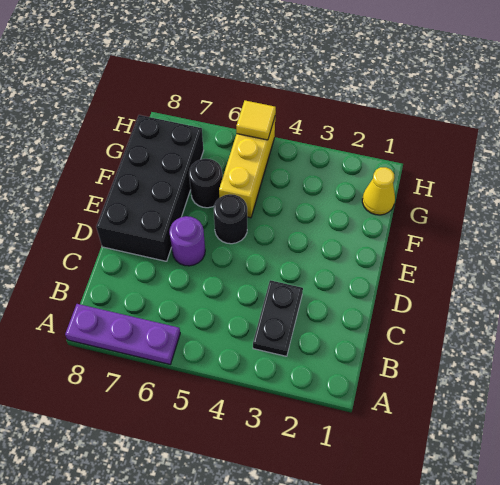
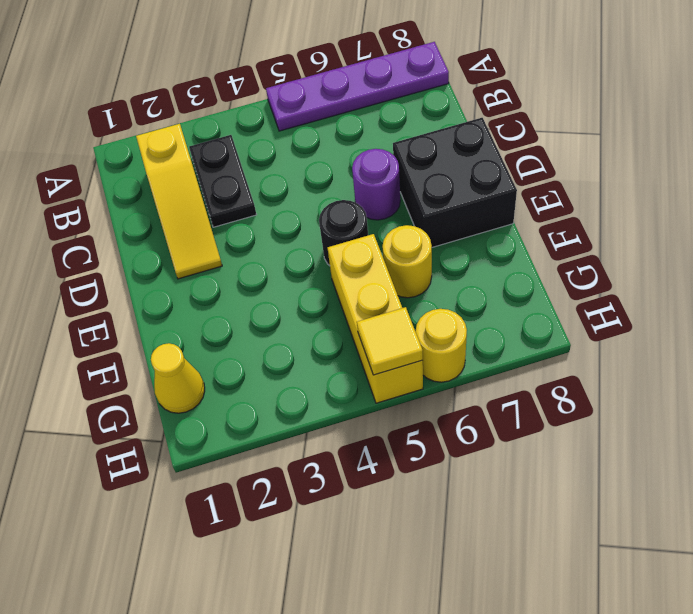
purple plate A6:A8 level 1 -> purple plate A5:A8 level 1
none -> yellow slope B2:D2 level 1 top B
black brick D7:G8 level 1 -> black brick D7:E8 level 1
black round brick F6 level 1 -> yellow round brick F6 level 1
none -> yellow round brick H6 level 1

